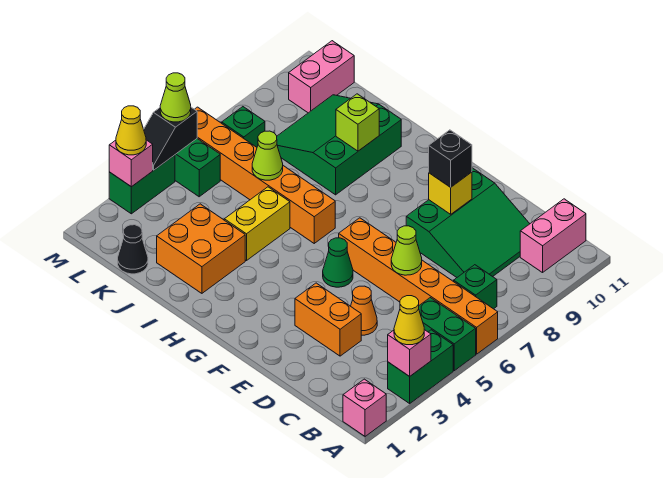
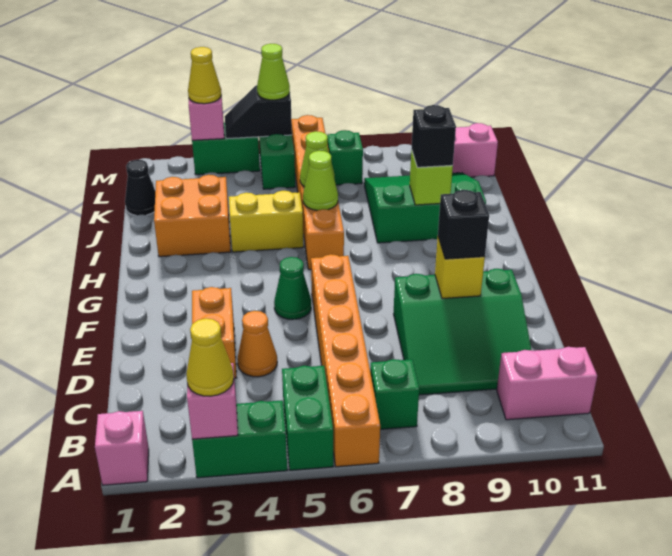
lime cone D6 level 2 -> lime cone I6 level 2
none -> black brick I9 level 3

